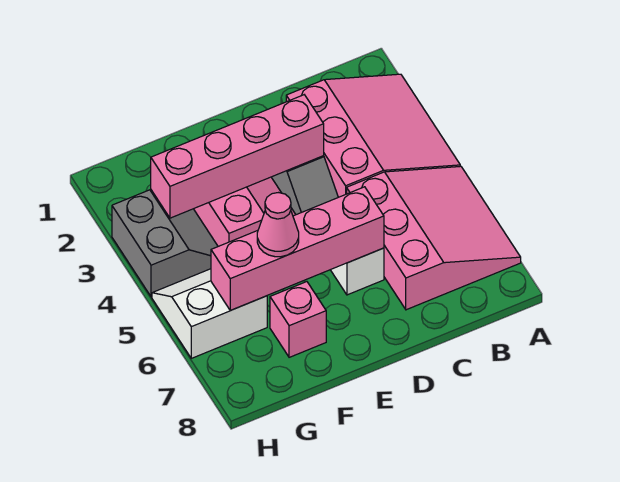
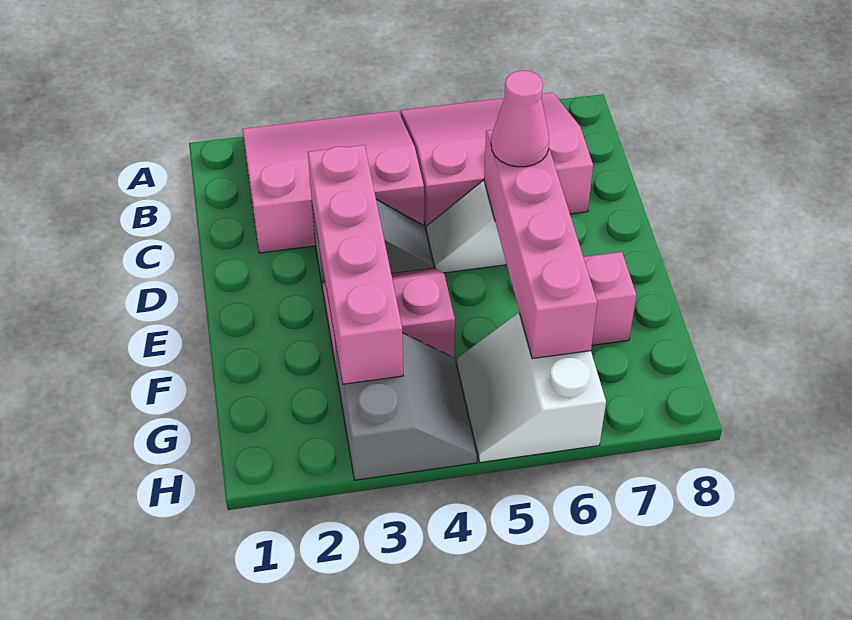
pink cone F6 level 3 -> pink cone D6 level 3
grey slope G3:H4 level 1 top H -> grey slope G3:H4 level 1 top 3

